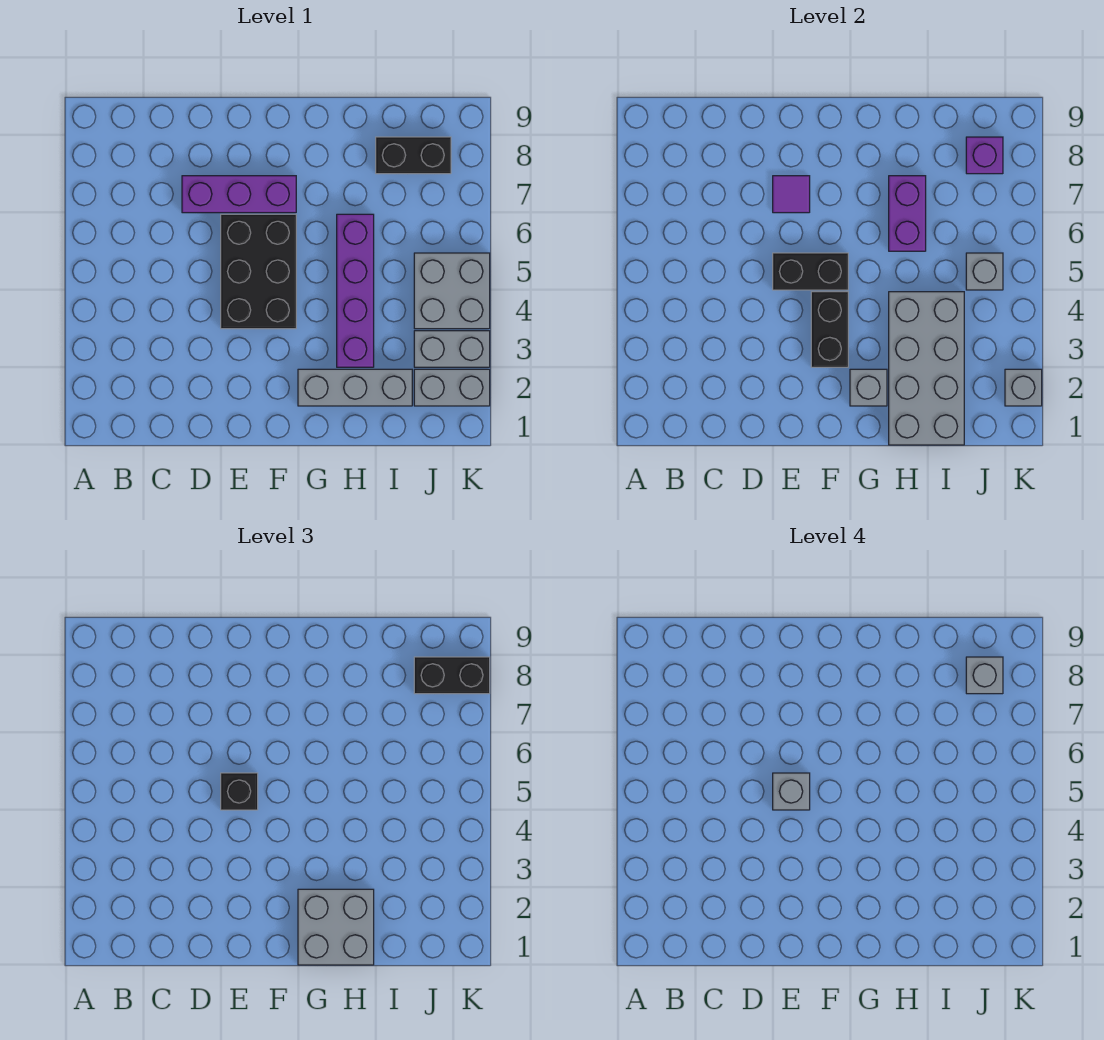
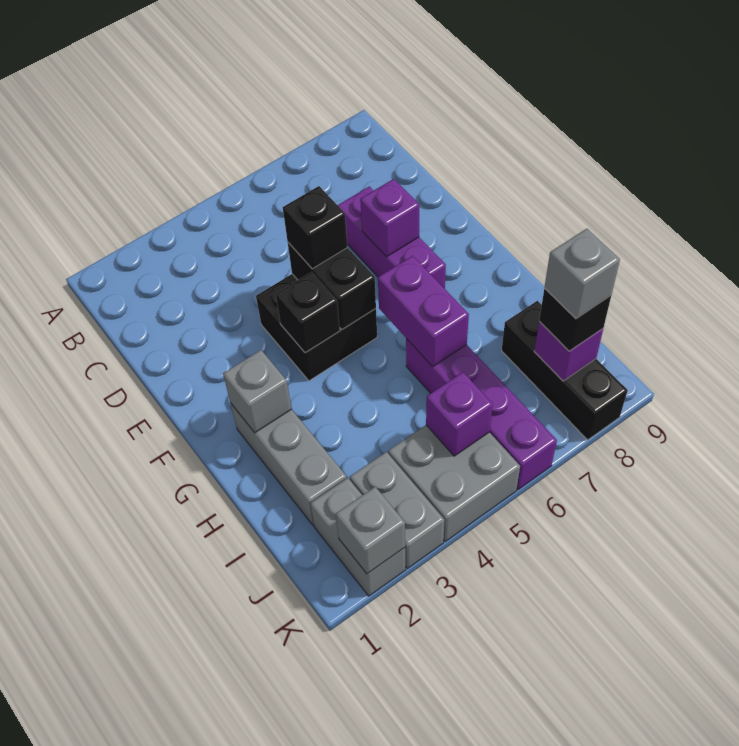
black brick E4:F6 level 1 -> black brick E4:F5 level 1
grey brick E5 level 4 -> none
purple tile E7 level 2 -> purple brick E7 level 2
black brick F3:F4 level 2 -> black brick F4 level 2
grey brick G1:H2 level 3 -> none
grey brick H1:I4 level 2 -> none
purple brick H3:H6 level 1 -> purple brick H6:K6 level 1
purple brick H6:H7 level 2 -> purple brick G6:H6 level 2
black brick I8:J8 level 1 -> black brick I8:K8 level 1
grey brick J5 level 2 -> purple brick J5 level 2
black brick J8:K8 level 3 -> black brick J8 level 3

